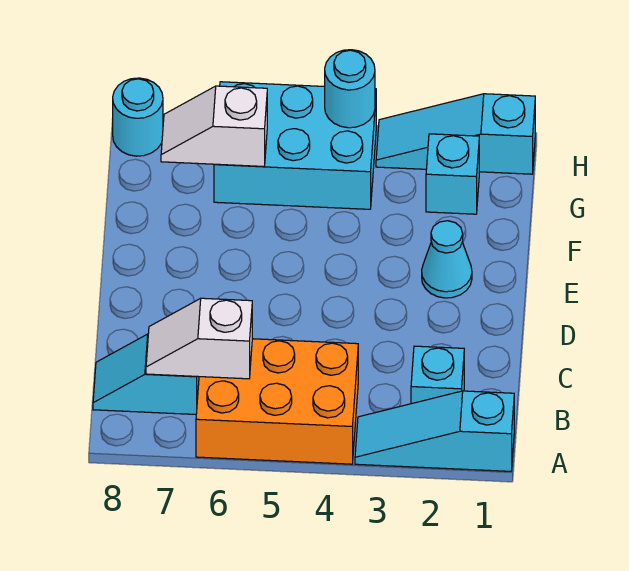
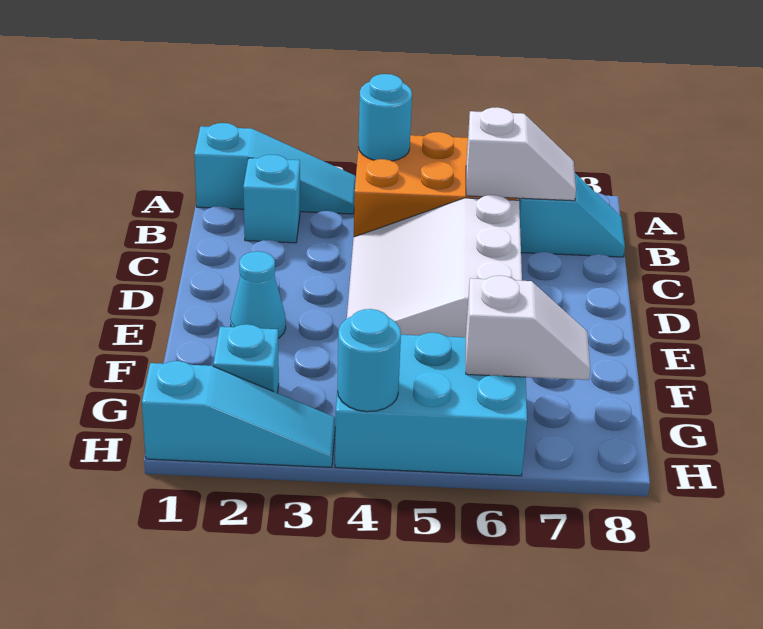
none -> white slope C4:E6 level 1 top 6
cyan round brick H8 level 1 -> cyan round brick A4 level 2

